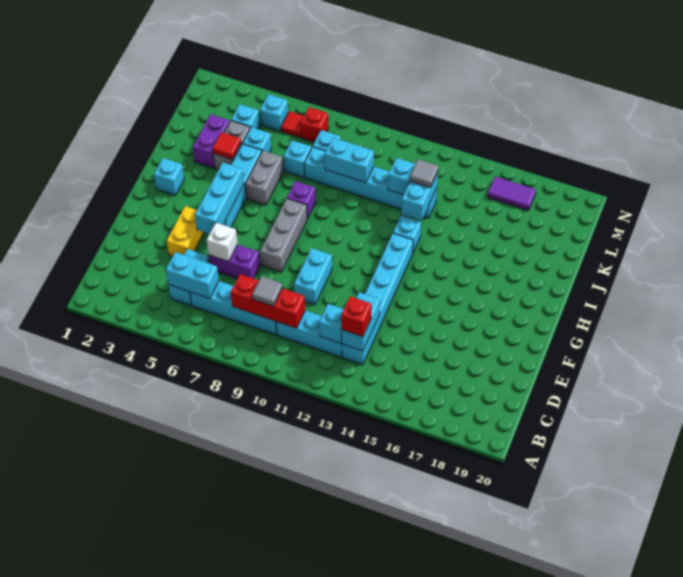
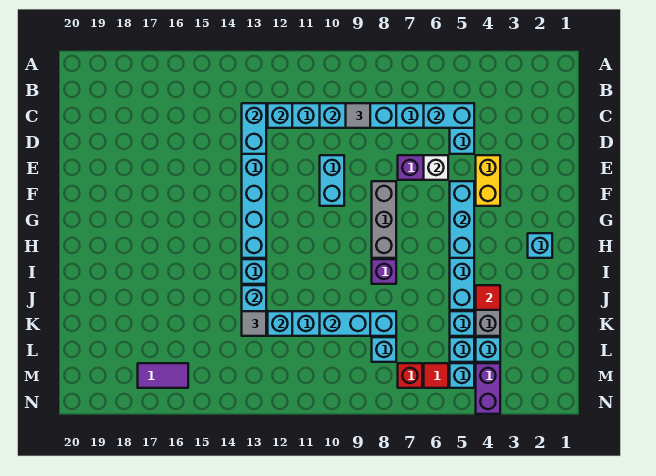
red brick C8:C10 level 2 -> cyan brick C8:C10 level 2
red brick C13 level 3 -> none
grey brick I6:J6 level 1 -> none
purple brick J3:K3 level 1 -> purple brick M4:N4 level 1
cyan brick K7 level 1 -> cyan brick L5 level 1

